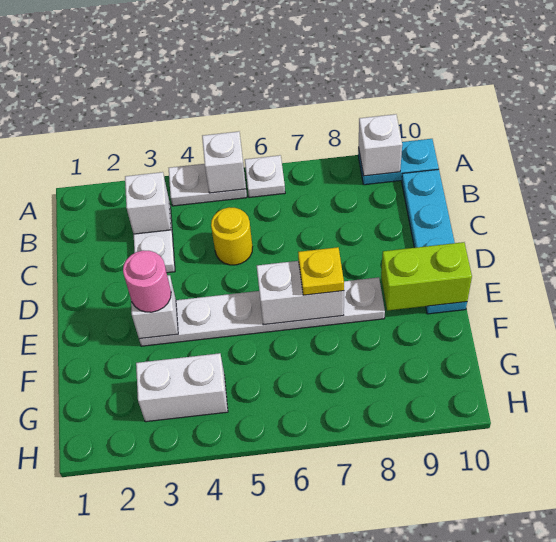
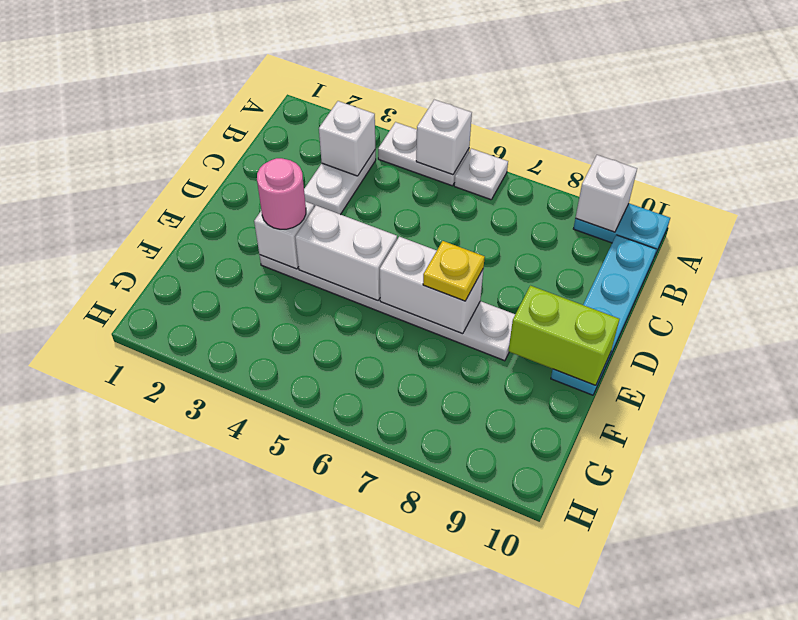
yellow round brick C5 level 1 -> none
white brick G3:G4 level 1 -> white brick E4:E5 level 2

